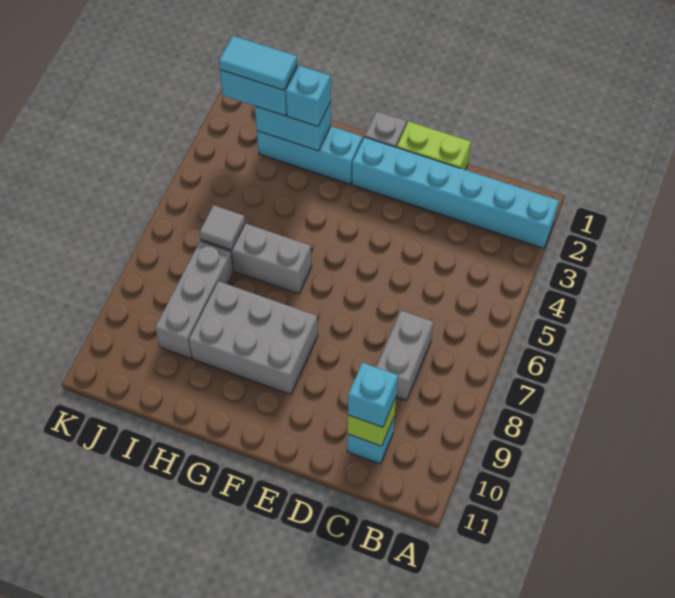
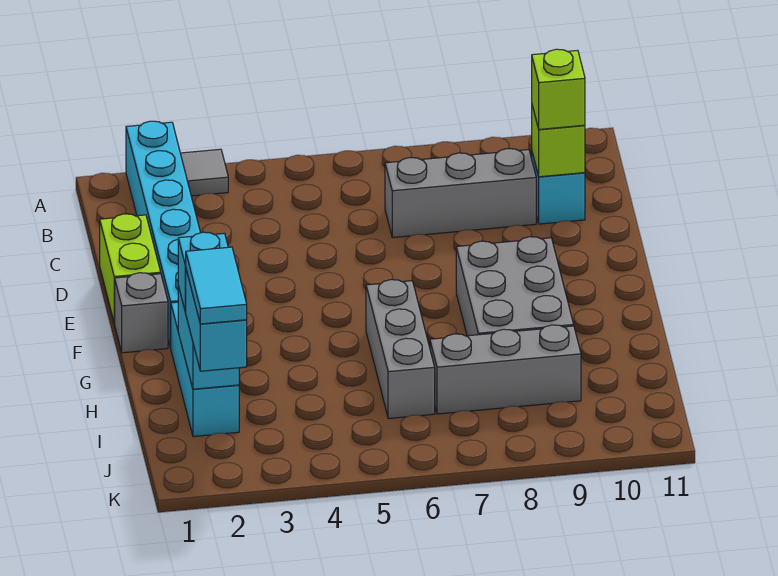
grey brick C7:C8 level 1 -> grey brick C7:C9 level 1
cyan brick C10 level 3 -> lime brick C10 level 3
grey tile I6 level 2 -> grey tile A3 level 1

